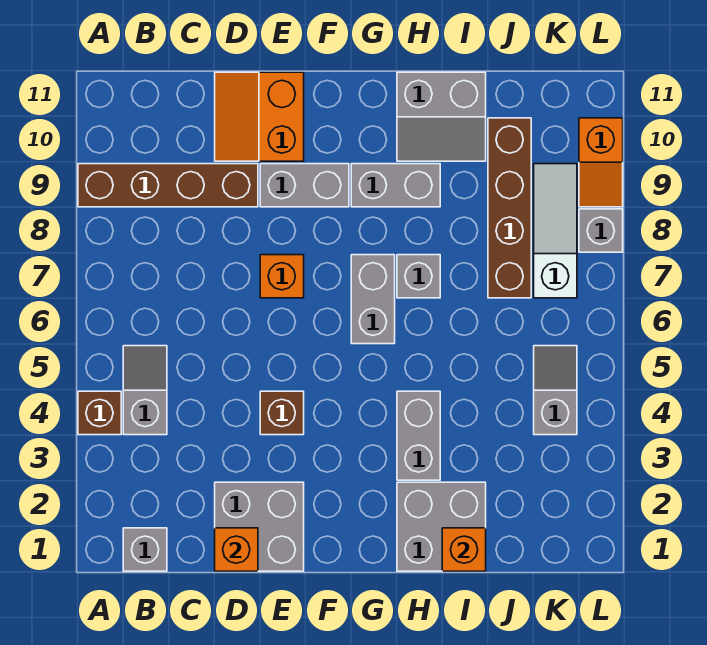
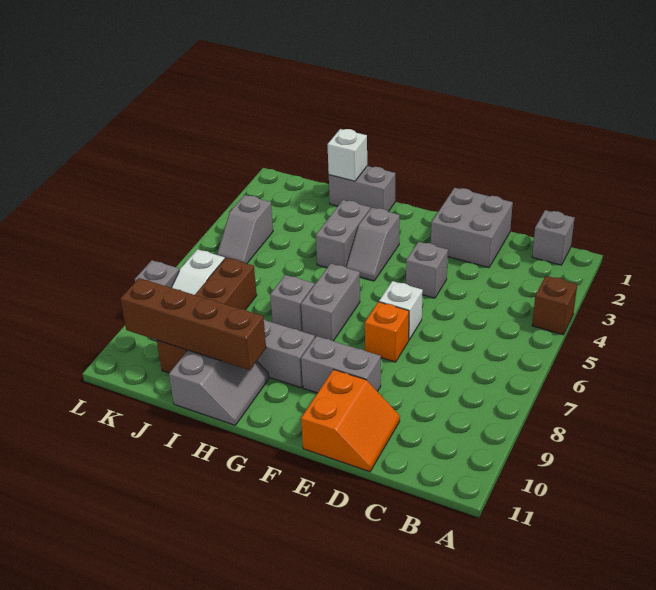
brown brick A9:D9 level 1 -> brown brick H10:K10 level 2
grey slope B4:B5 level 1 top 4 -> grey slope G3:G4 level 1 top 3
orange brick D1 level 2 -> none
brown brick E4 level 1 -> grey brick E4 level 1
none -> white brick E6 level 1
grey brick H1:I2 level 1 -> grey brick H1:I1 level 1
grey slope H10:I11 level 1 top 11 -> grey slope H10:I11 level 1 top I
orange brick I1 level 2 -> white brick I1 level 2
orange slope L9:L10 level 1 top 10 -> none

